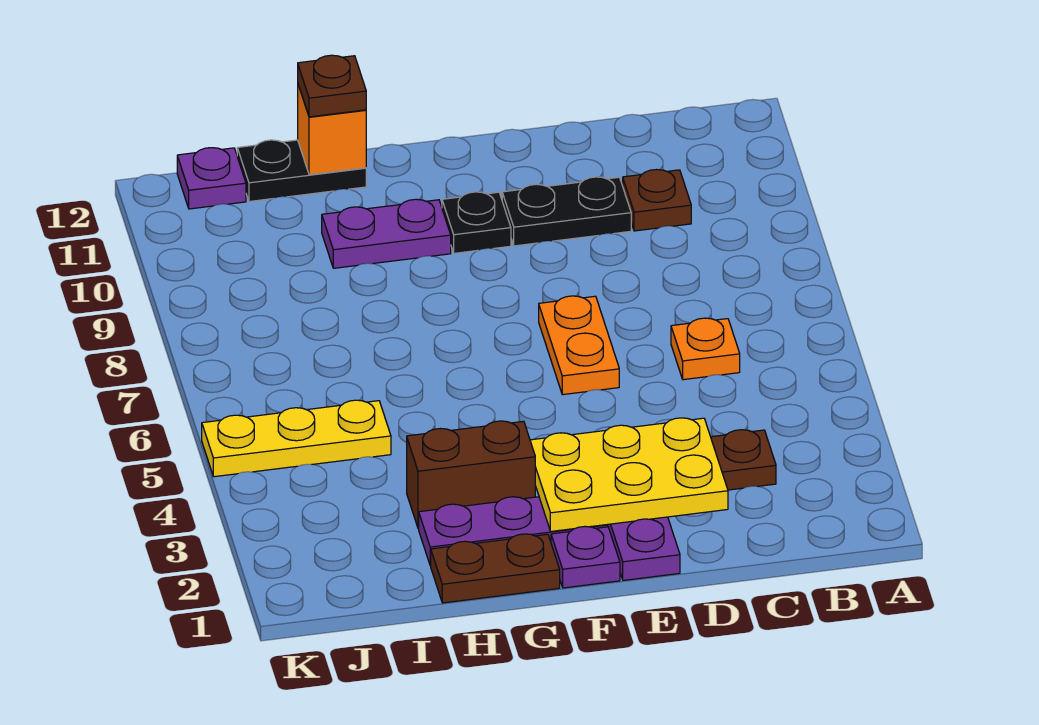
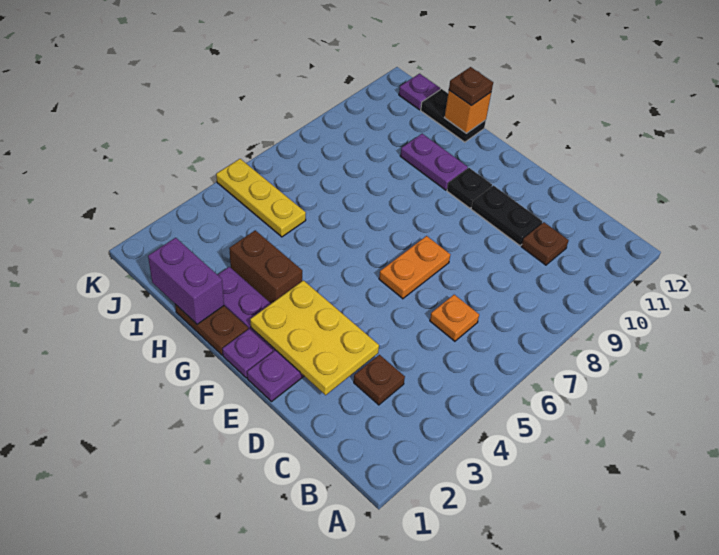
none -> purple brick H1:I1 level 2

